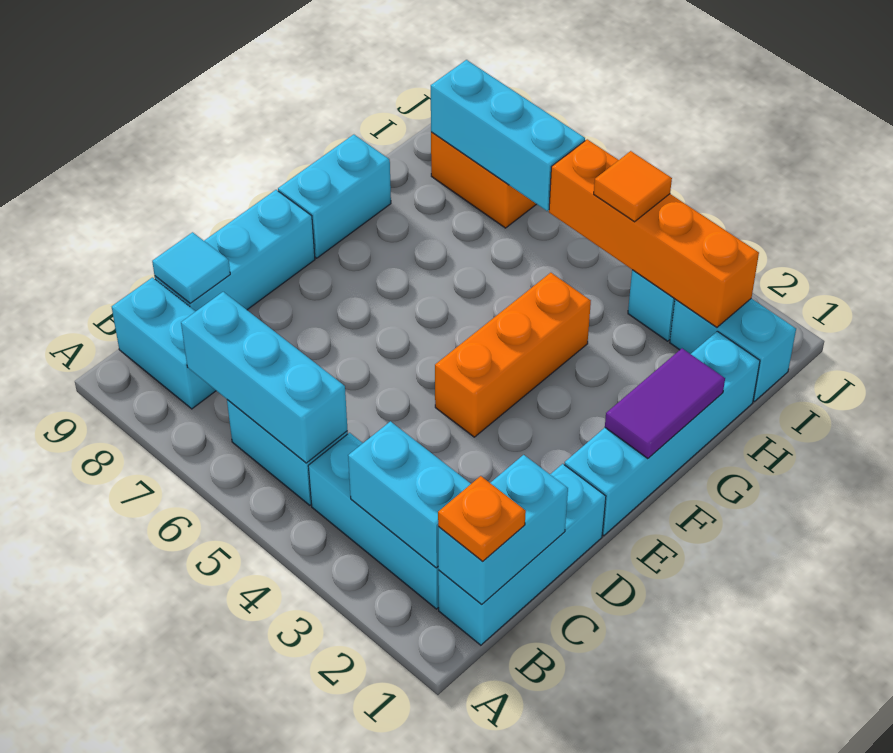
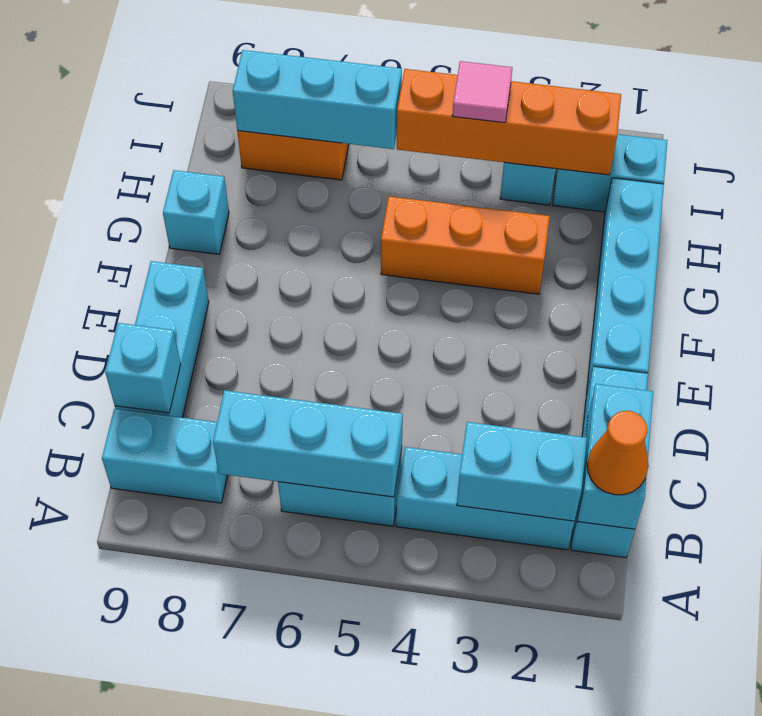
orange plate B1 level 3 -> orange cone B1 level 3
cyan tile C9 level 2 -> cyan brick C9 level 2
orange brick E4:G4 level 1 -> orange brick G3:G5 level 1
purple tile F1:G1 level 2 -> none
cyan brick F9:G9 level 1 -> cyan brick G9 level 1
orange tile I4 level 3 -> pink tile I4 level 3

